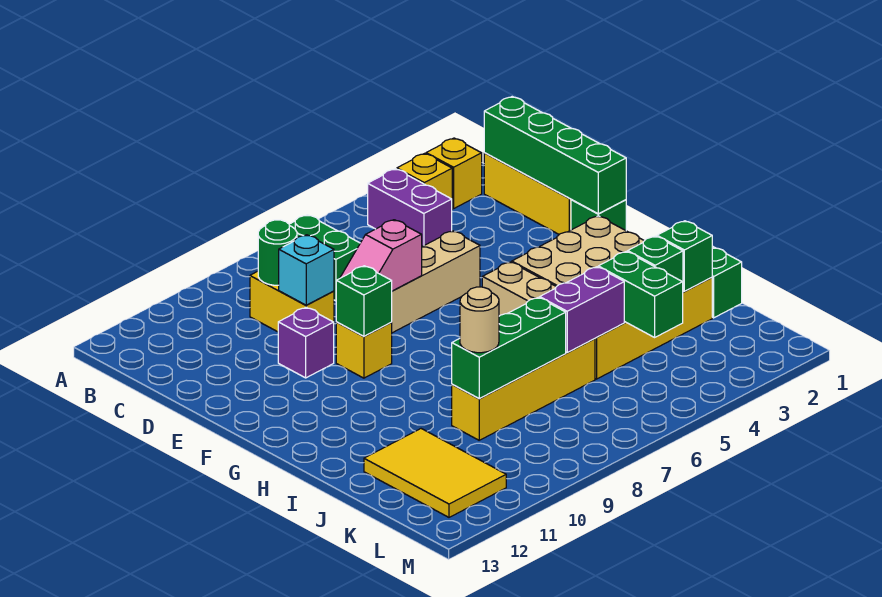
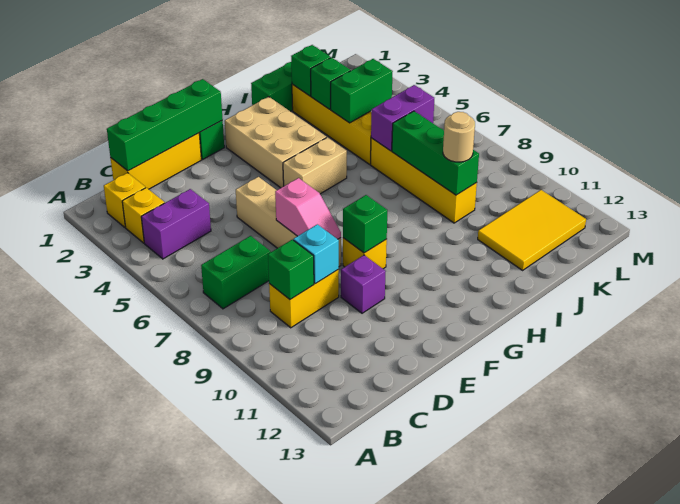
green round brick C9 level 2 -> green brick C9 level 2
purple brick J5:J6 level 2 -> purple brick J6:K6 level 2

